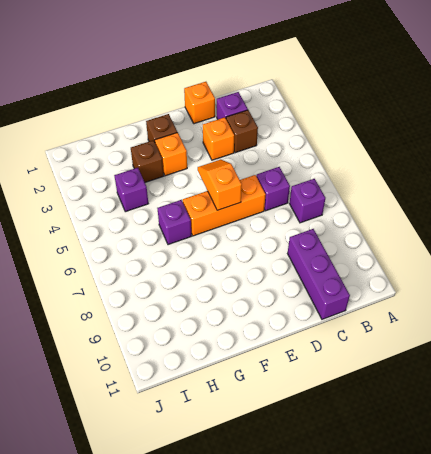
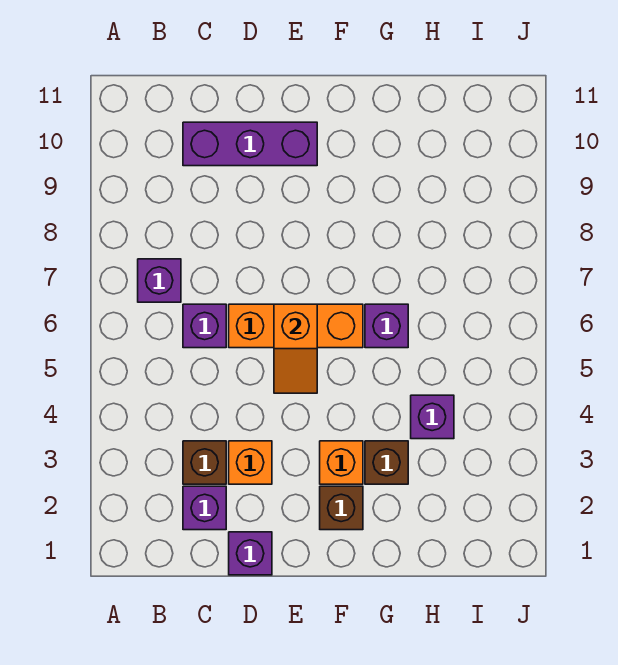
purple brick C9:C11 level 1 -> purple brick C10:E10 level 1
orange brick D1 level 1 -> purple brick D1 level 1

